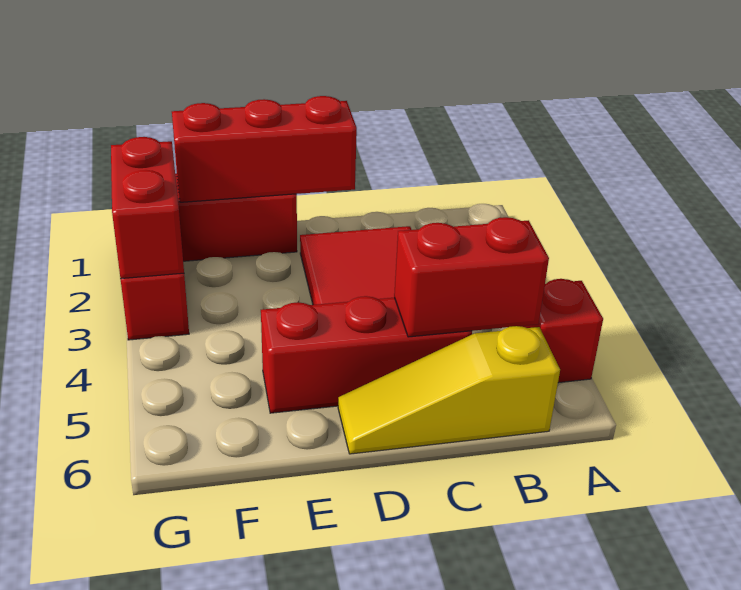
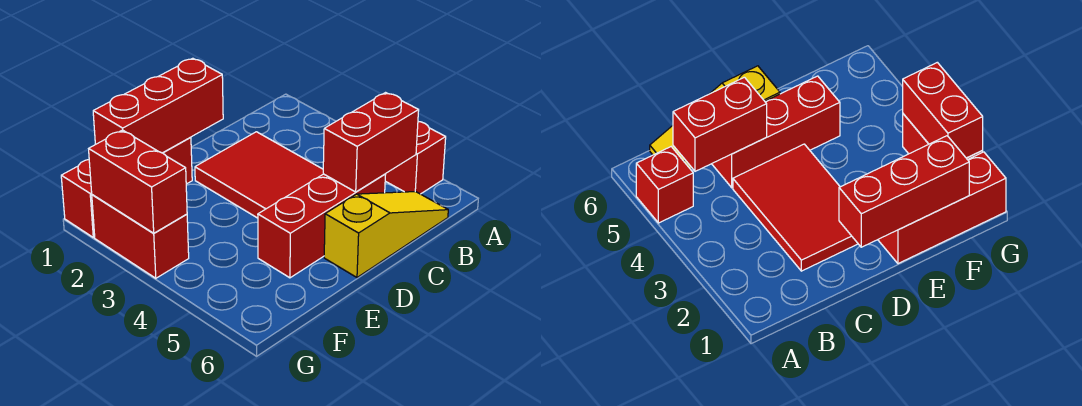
yellow slope B6:D6 level 1 top B -> yellow slope B6:D6 level 1 top D

